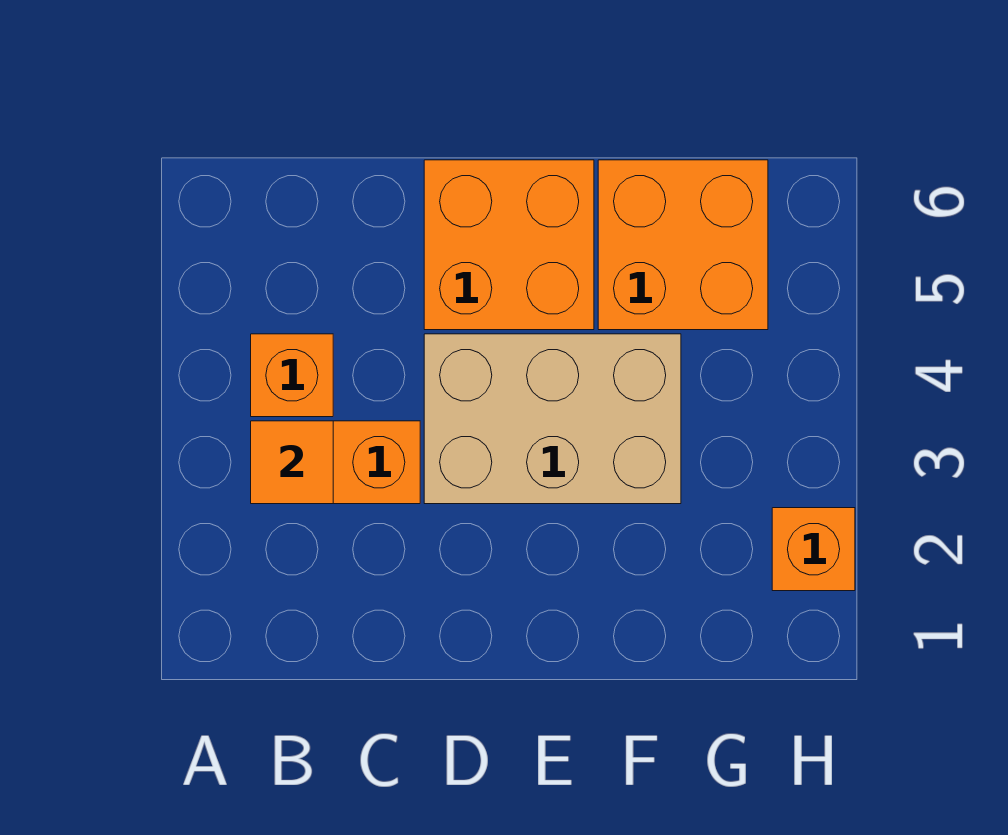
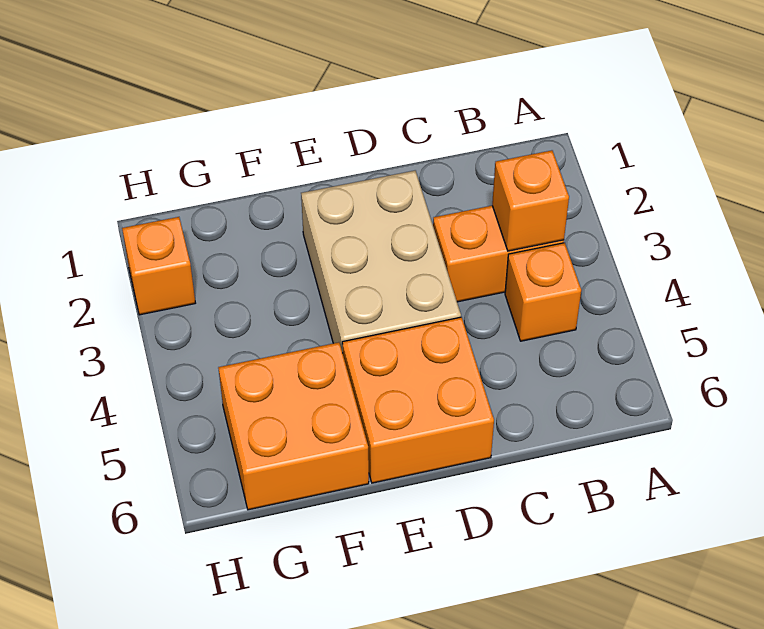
orange tile B3 level 2 -> orange brick B3 level 2
tan brick D3:F4 level 1 -> tan brick D2:E4 level 1

